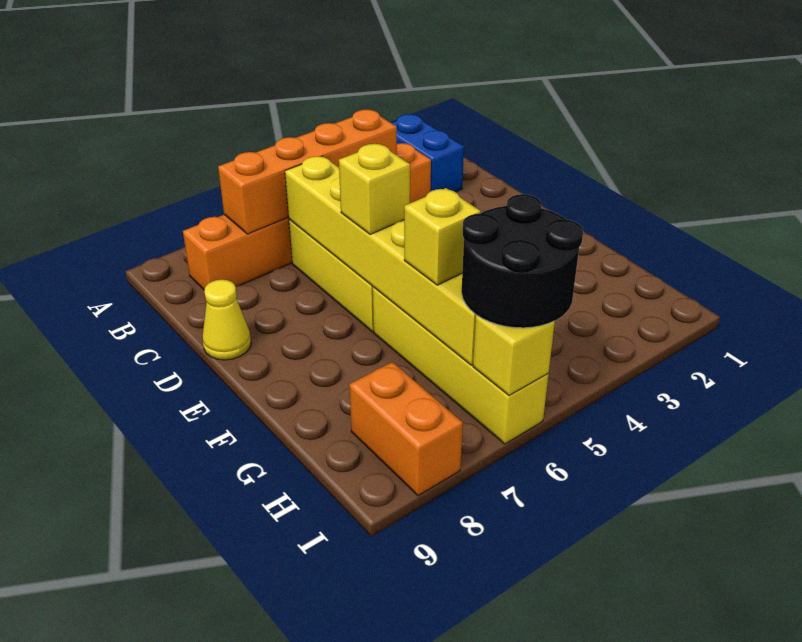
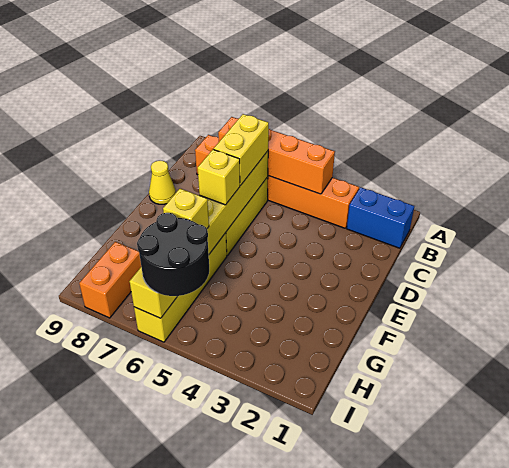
blue brick A2:B2 level 1 -> blue brick B1:B2 level 1
none -> yellow brick C6:D6 level 3

